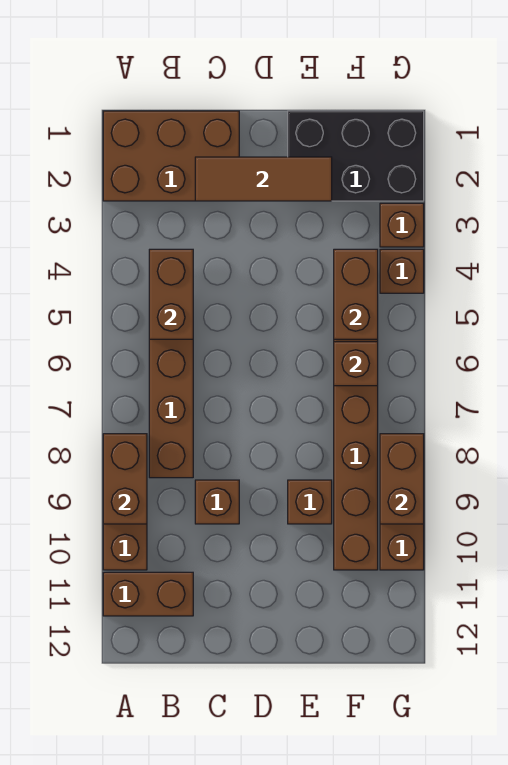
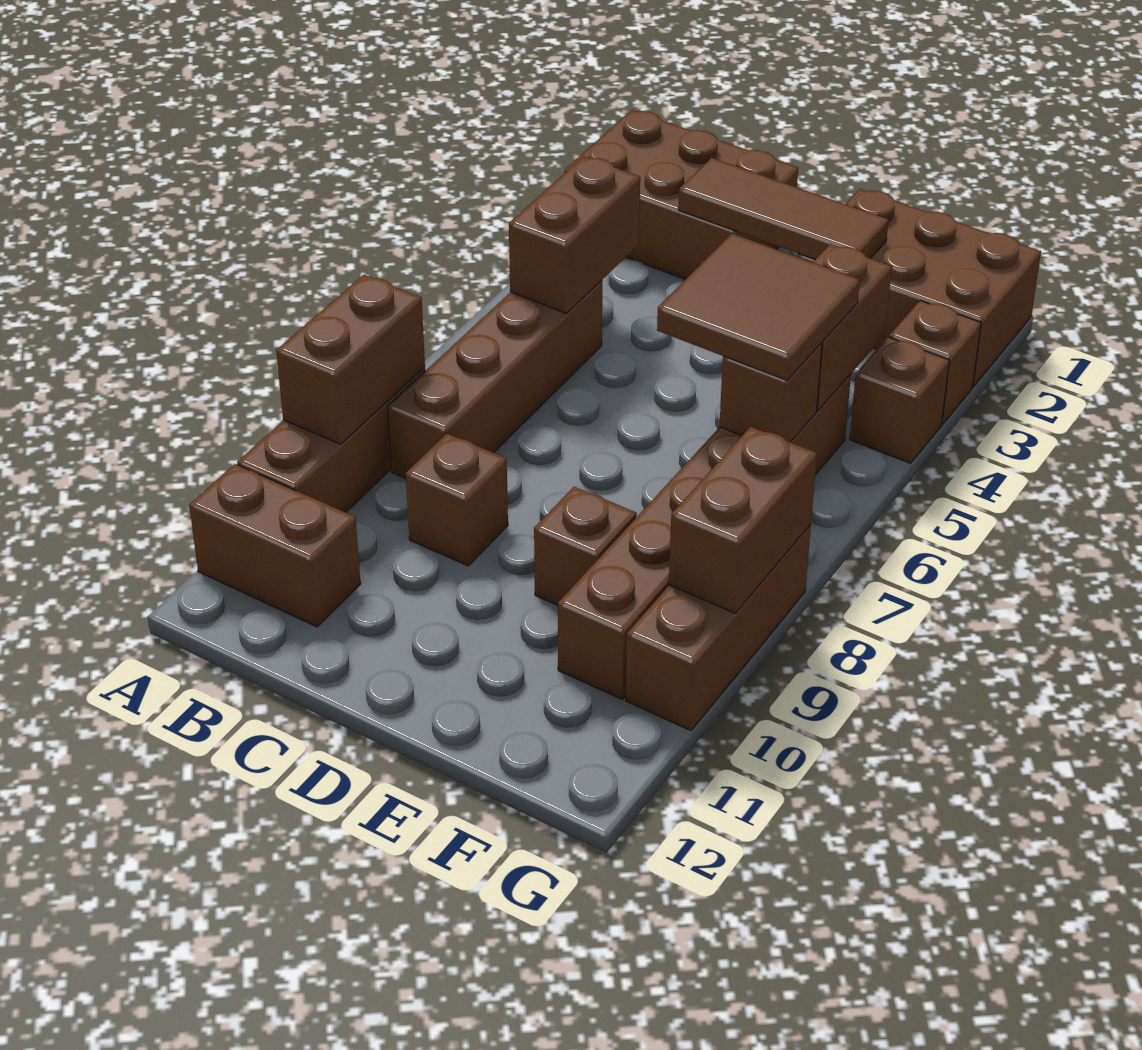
black brick E1:G2 level 1 -> brown brick E1:G2 level 1
none -> brown tile E5:F6 level 3

